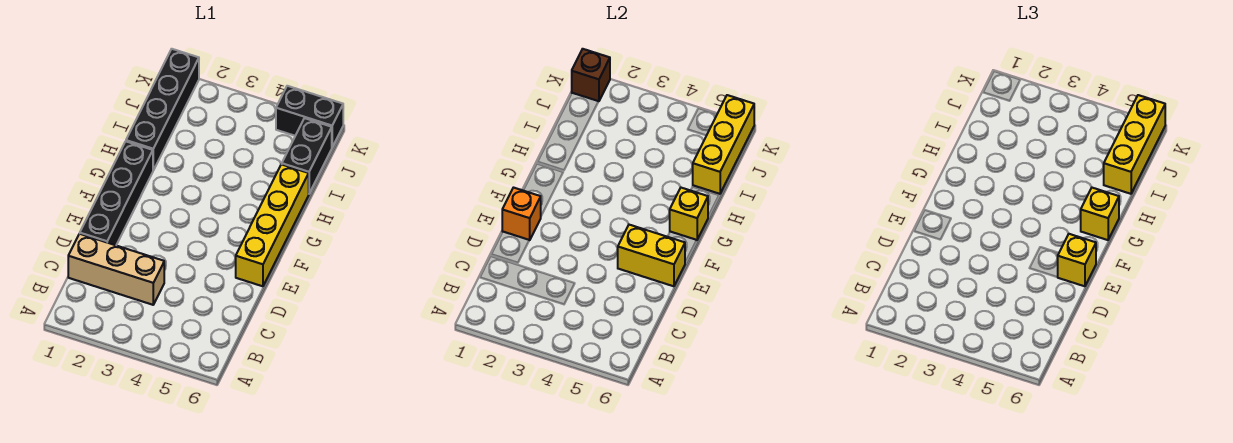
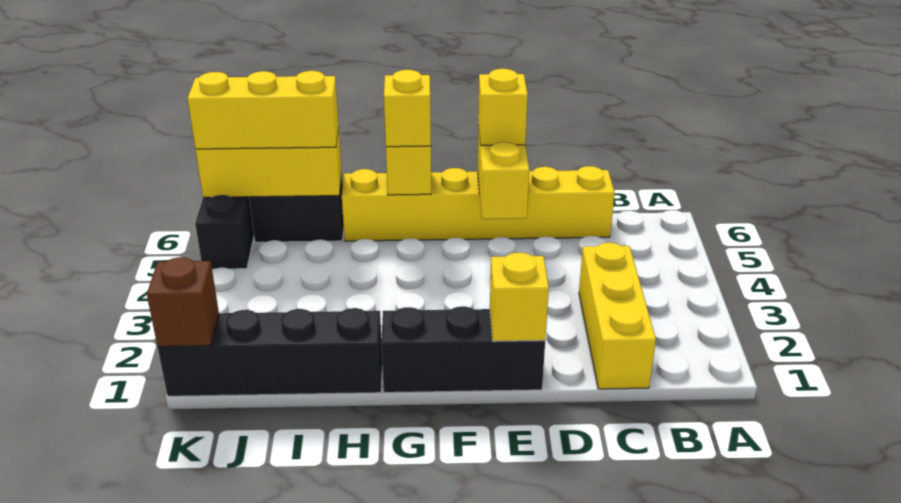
tan brick C1:C3 level 1 -> yellow brick C1:C3 level 1
black brick D1:G1 level 1 -> black brick E1:G1 level 1
orange brick E1 level 2 -> yellow brick E1 level 2
yellow brick E6:H6 level 1 -> yellow brick C6:H6 level 1

